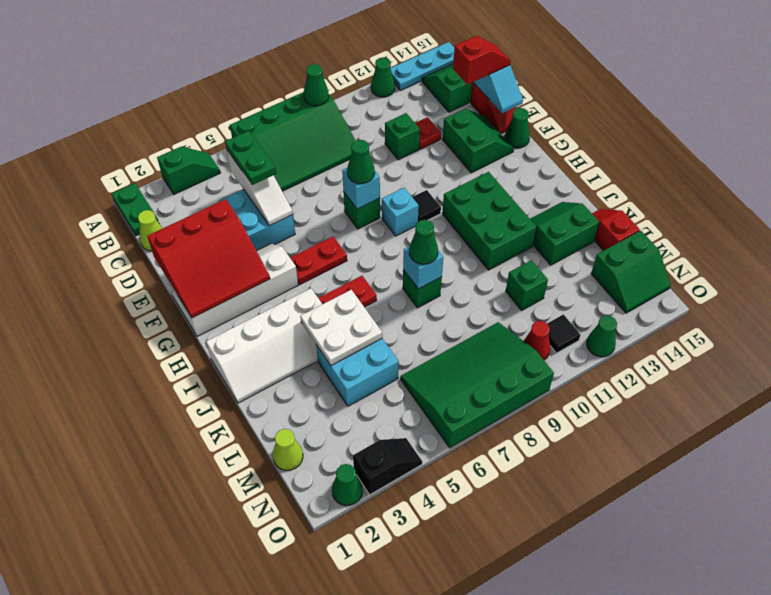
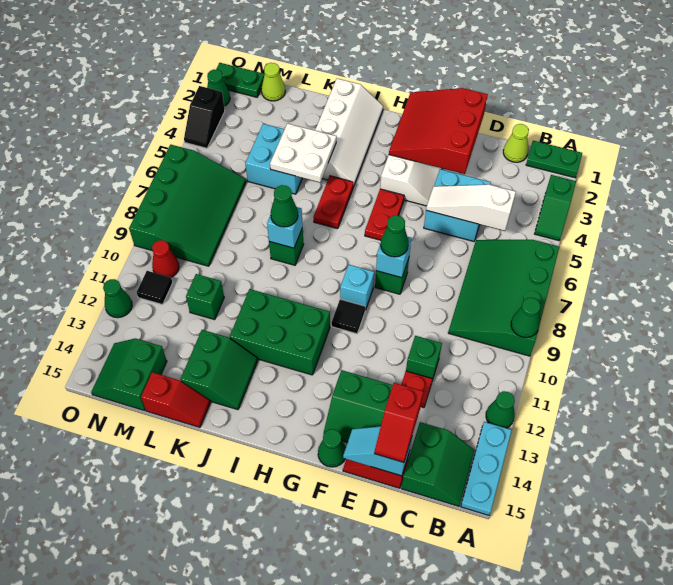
green plate C5:D5 level 3 -> green plate N1:O1 level 1
white slope I1:J4 level 1 top I -> white slope I1:J4 level 1 top J

